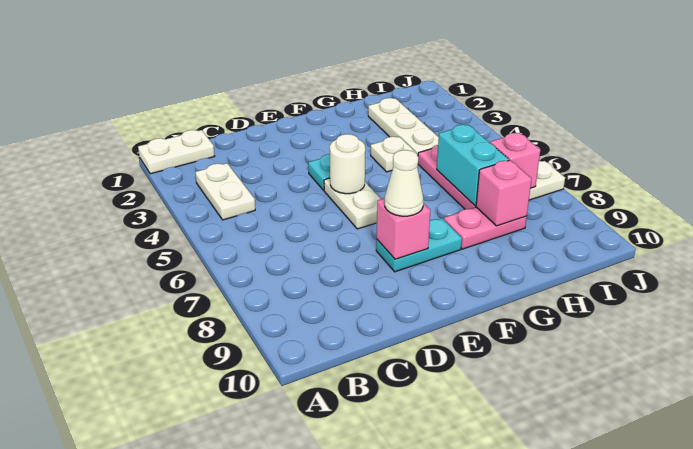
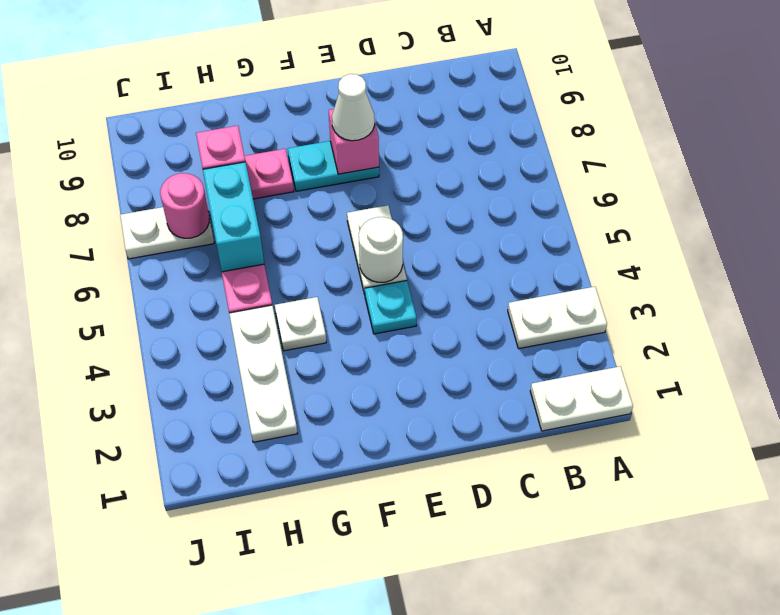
white plate B3:B4 level 1 -> white plate A3:B3 level 1
pink brick I7 level 2 -> pink round brick I7 level 2

